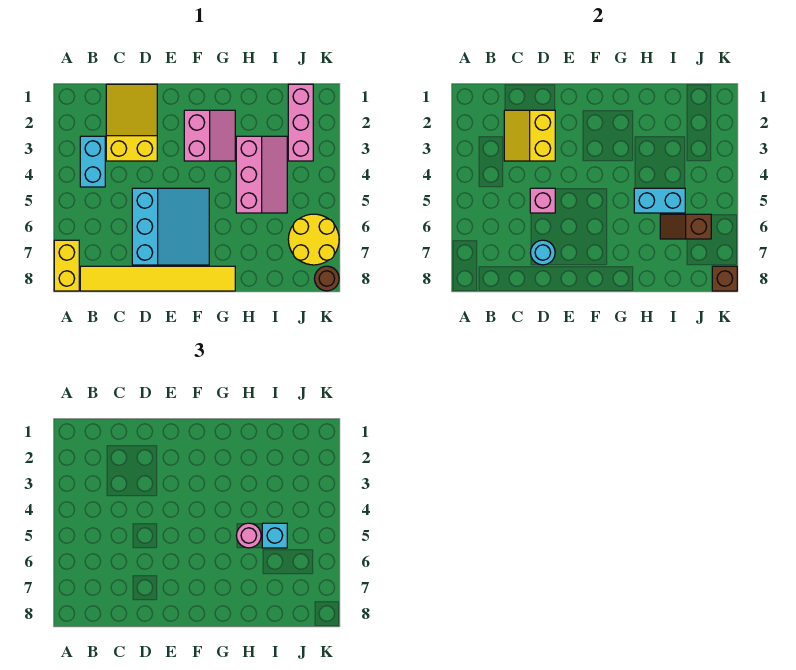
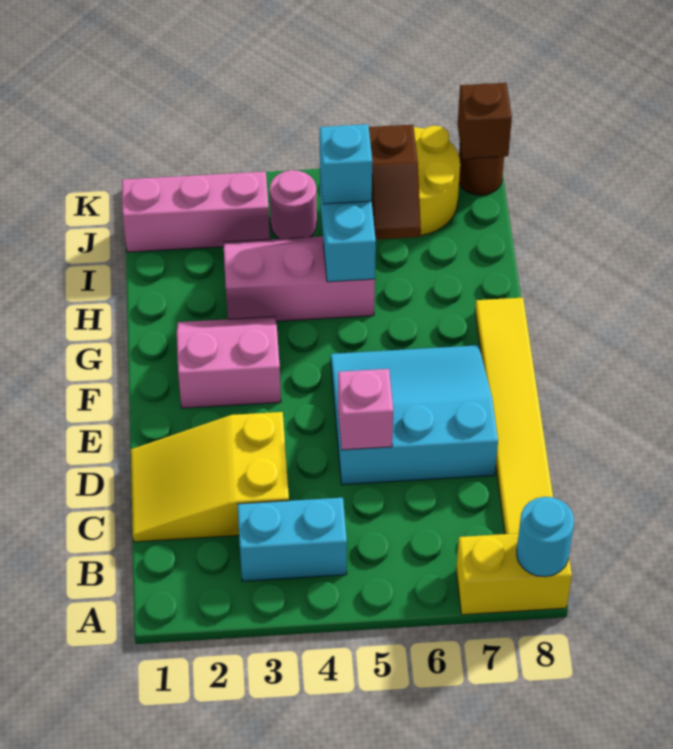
yellow slope C2:D3 level 2 top D -> none
cyan round brick D7 level 2 -> cyan round brick A8 level 2
pink round brick H5 level 3 -> pink round brick J4 level 1

